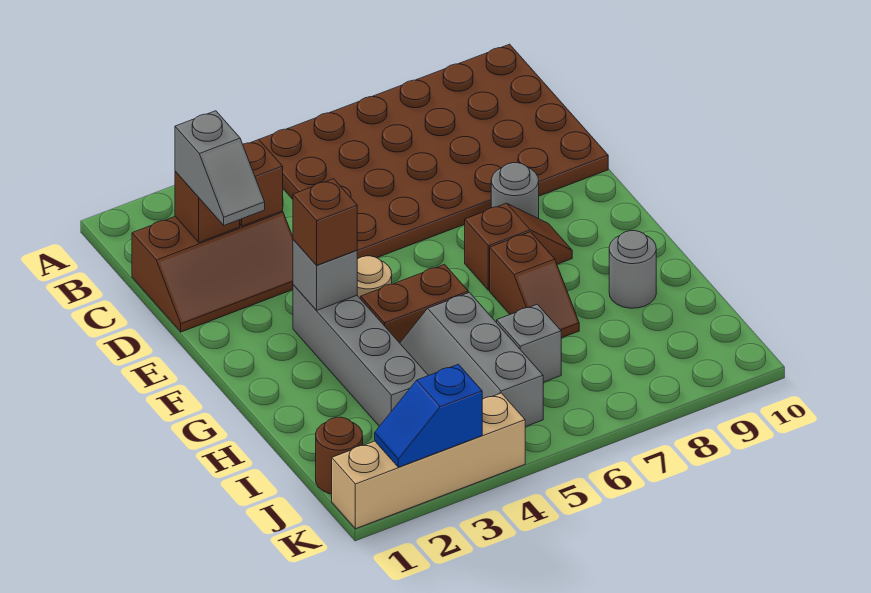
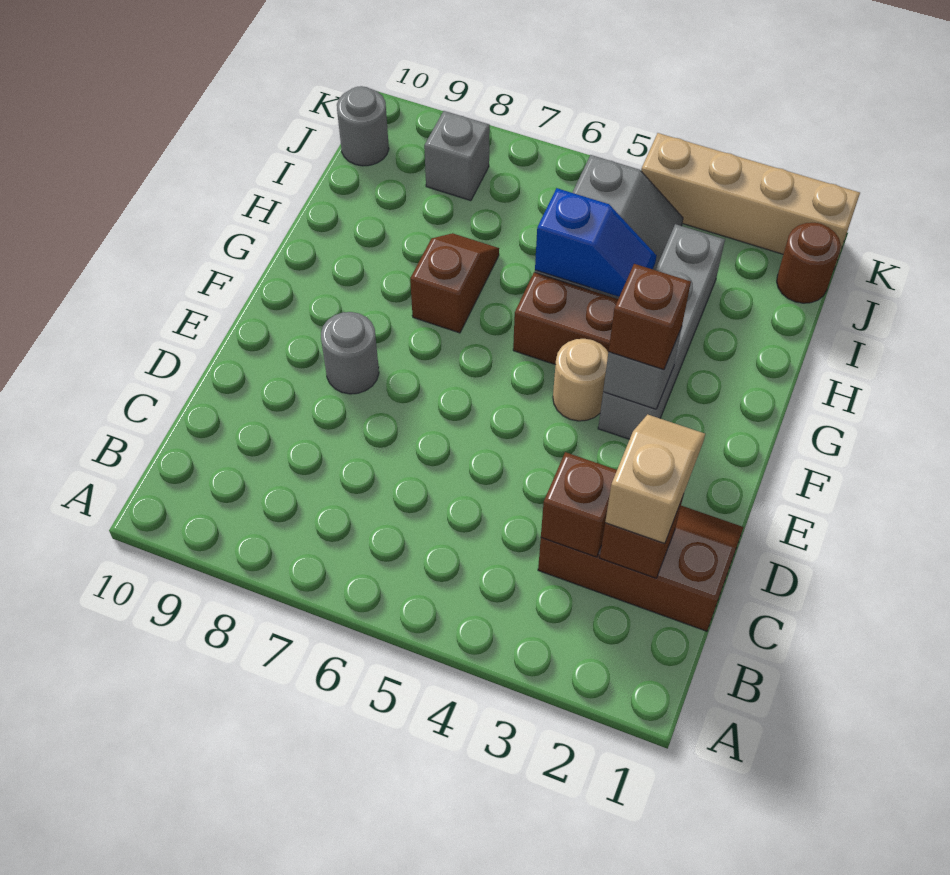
brown plate A5:D10 level 1 -> none
grey slope C2:D2 level 3 top C -> tan slope C2:D2 level 3 top C
brown slope F7:F8 level 1 top 7 -> none
grey round brick H9 level 1 -> grey round brick J10 level 1
grey brick I6 level 1 -> grey brick J8 level 1
blue slope K2:K3 level 2 top 3 -> blue slope H4:H5 level 2 top 5

